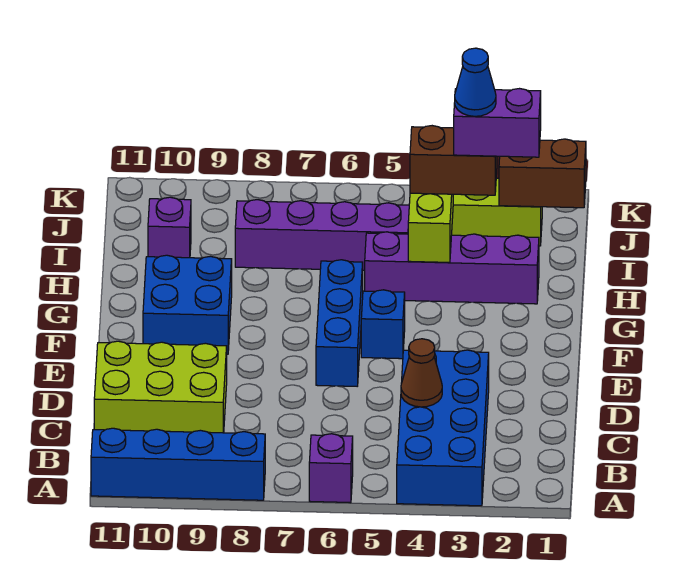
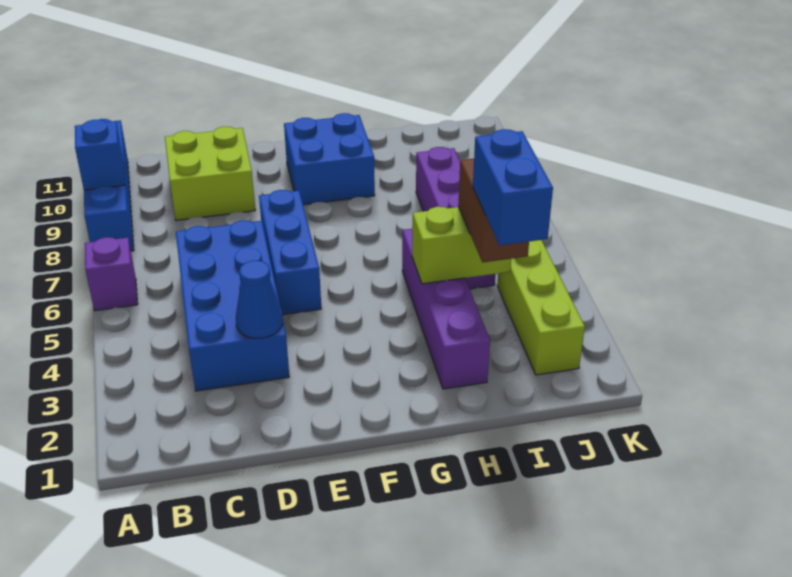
blue brick A3:D4 level 1 -> blue brick C3:D6 level 1
brown cone C4 level 2 -> none
lime brick C9:D11 level 1 -> lime brick C9:D10 level 1
blue brick E6:G6 level 1 -> blue brick E5:E7 level 1
blue brick F5 level 1 -> blue brick A9 level 2
purple brick I2:I3 level 4 -> blue brick I2:I3 level 4
blue cone I3 level 5 -> blue cone D3 level 2
purple brick I10 level 1 -> none
brown brick J1:J2 level 2 -> none

